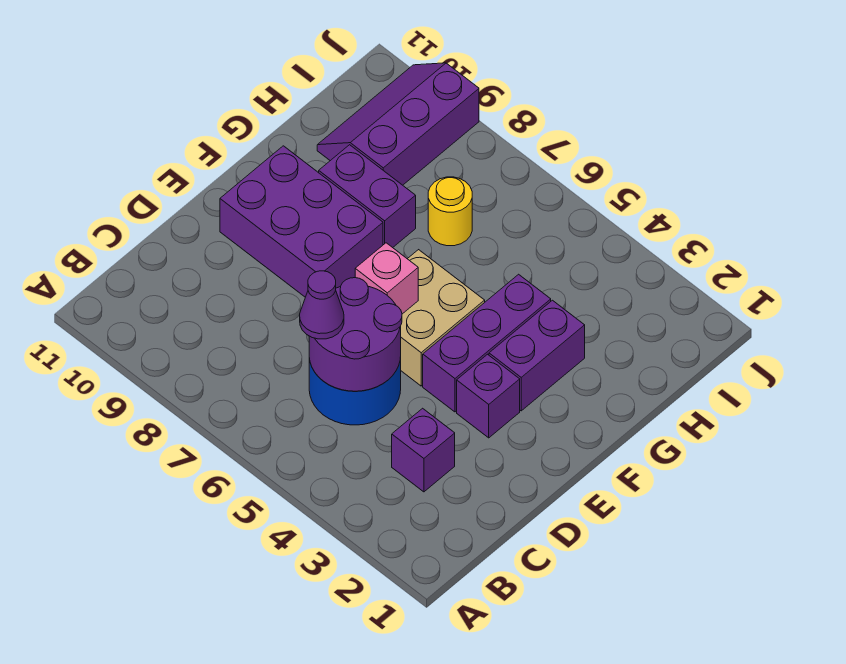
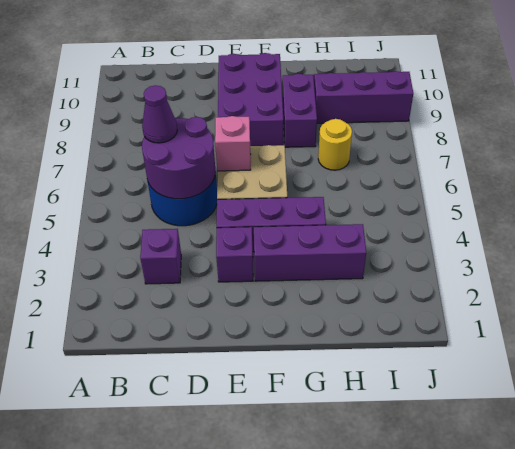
purple brick F3:G3 level 1 -> purple brick F3:H3 level 1

